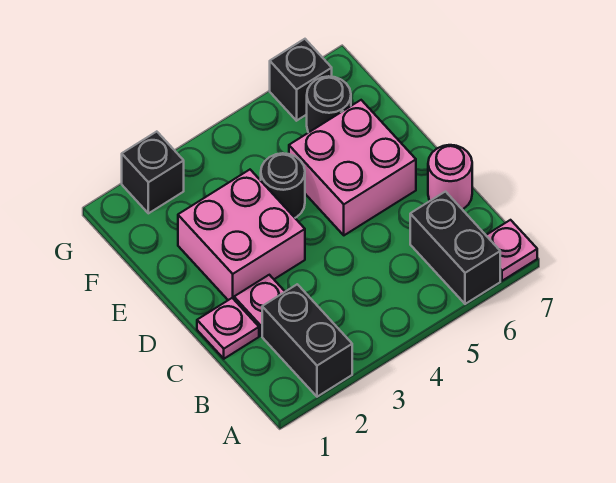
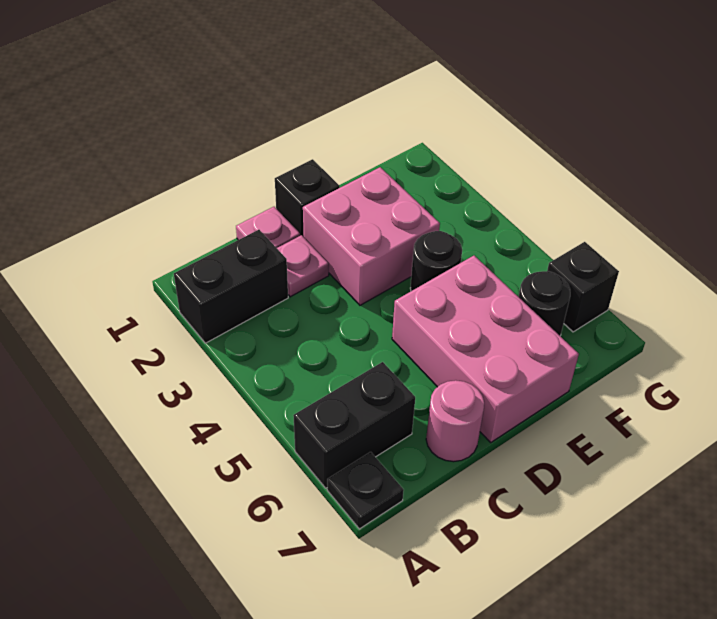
pink plate A7 level 1 -> black plate A7 level 1
pink brick D5:E6 level 1 -> pink brick D5:E7 level 1
black brick G2 level 1 -> black brick D1 level 1

